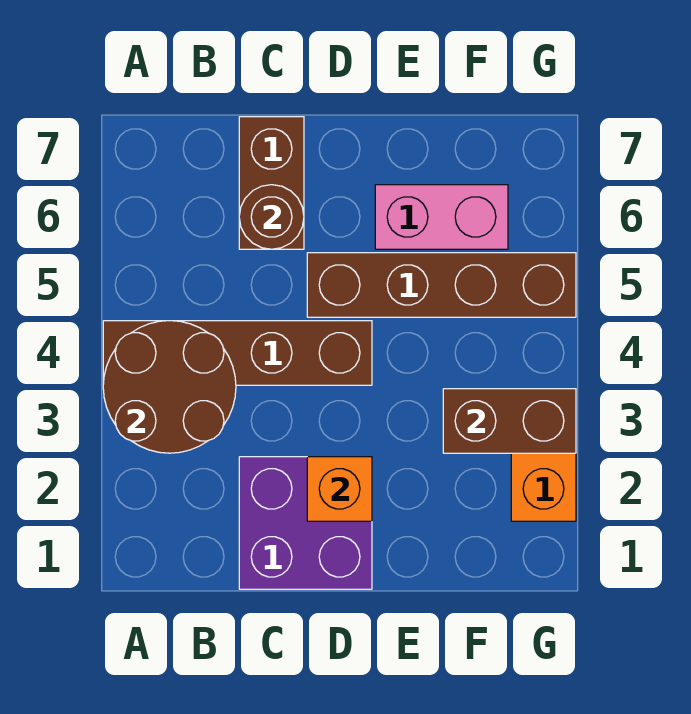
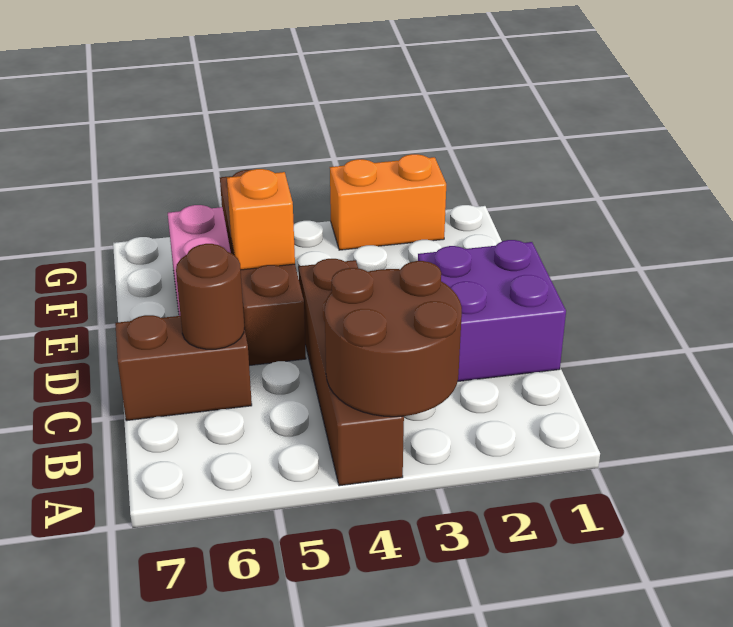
orange brick D2 level 2 -> orange brick E5 level 2
brown brick F3:G3 level 2 -> none

